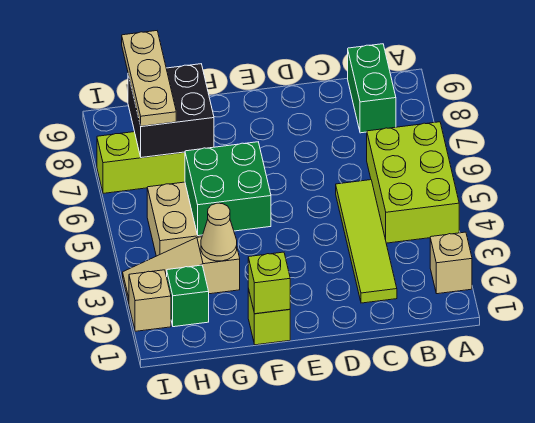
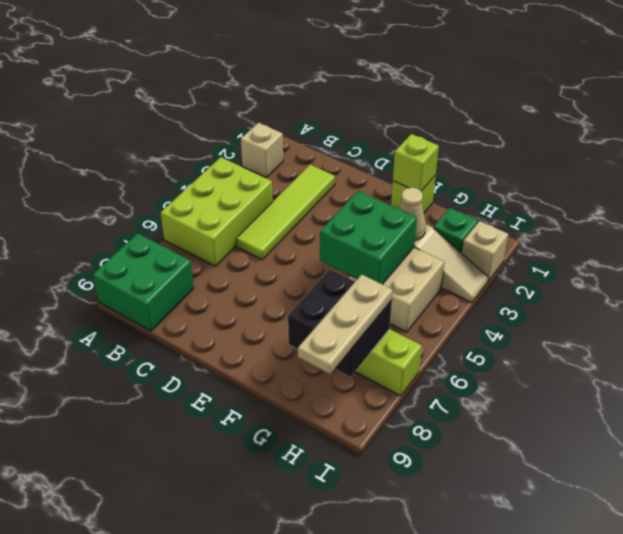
green brick B8:B9 level 1 -> green brick A8:B9 level 1

